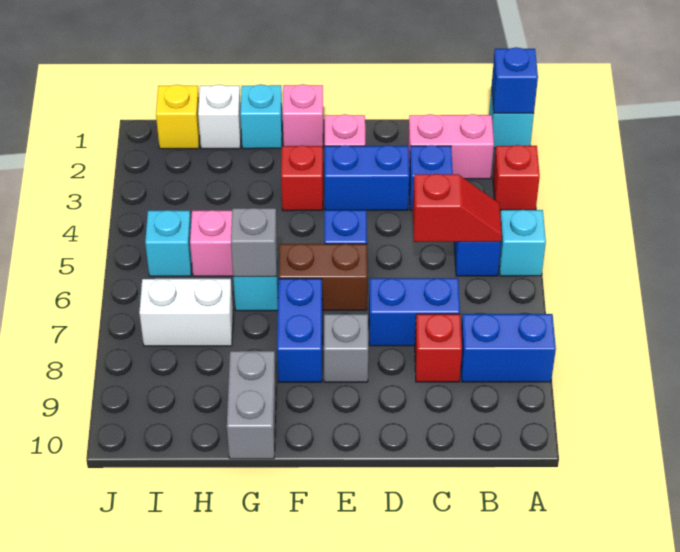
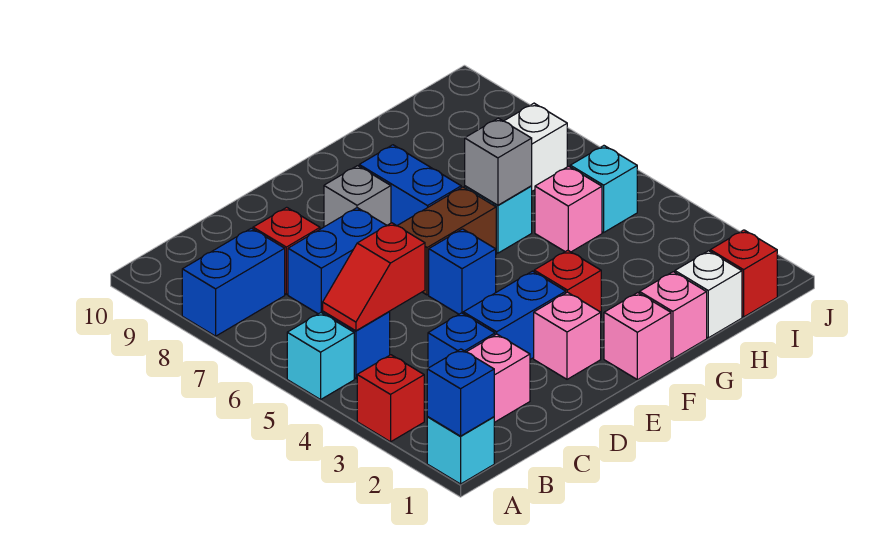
cyan brick G1 level 1 -> pink brick G1 level 1
grey brick G9:G10 level 1 -> none
yellow brick I1 level 1 -> red brick I1 level 1

